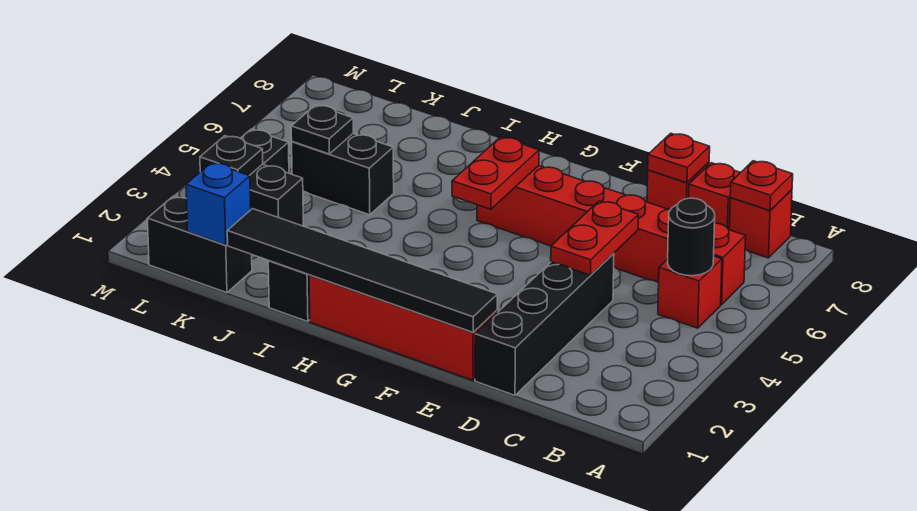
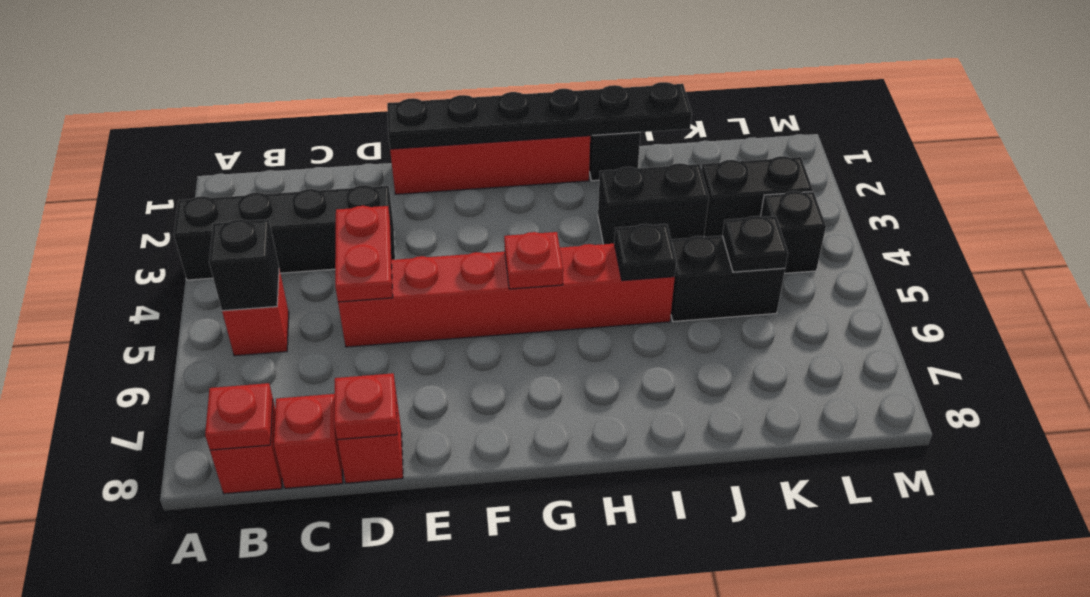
black round brick B5 level 2 -> black brick B5 level 2
red brick B6:G6 level 1 -> red brick D5:I5 level 1
black brick D1:D4 level 1 -> black brick A3:D3 level 1
black tile E1:J1 level 2 -> black plate E1:J1 level 2
red plate G5:G6 level 2 -> red plate G5 level 2
black brick K1:L1 level 1 -> black brick I3:J3 level 1
blue brick K1 level 2 -> none
black plate L3 level 2 -> black plate I5 level 2

